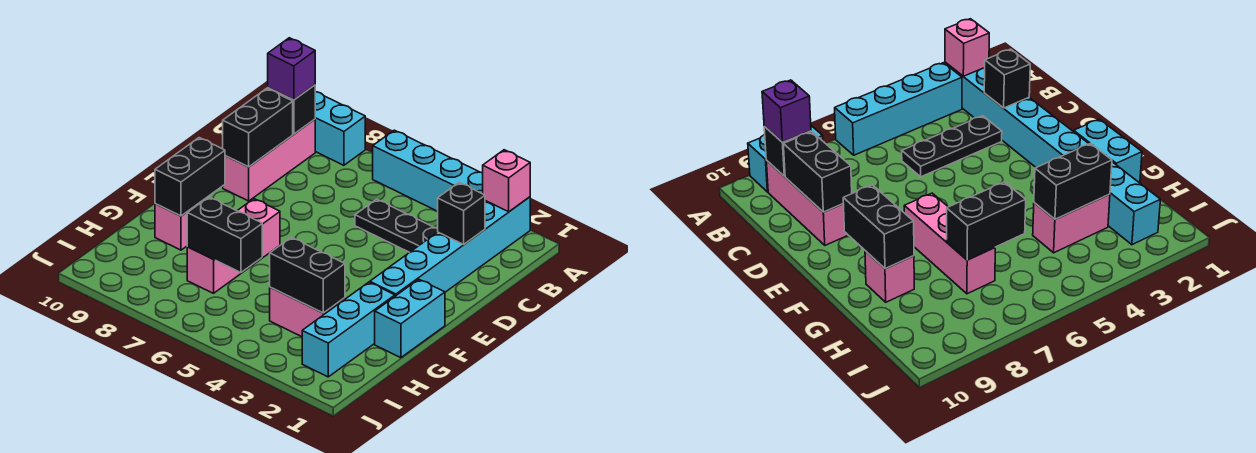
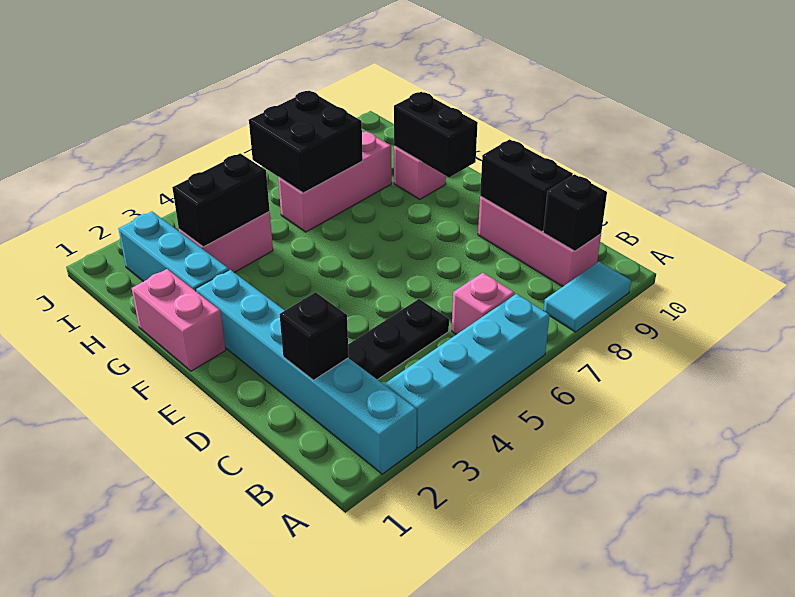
pink brick A2 level 2 -> pink brick B6 level 1
cyan brick A8:A9 level 1 -> cyan tile A8:A9 level 1
purple brick B9 level 3 -> none
cyan brick F1:G1 level 1 -> pink brick F1:G1 level 1
pink brick F7:H7 level 1 -> pink brick H6:H8 level 1
black brick H6:H7 level 2 -> black brick H6:I7 level 2

